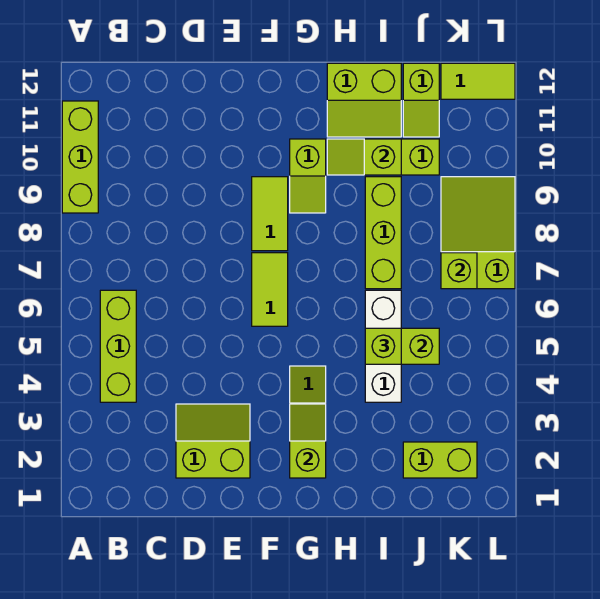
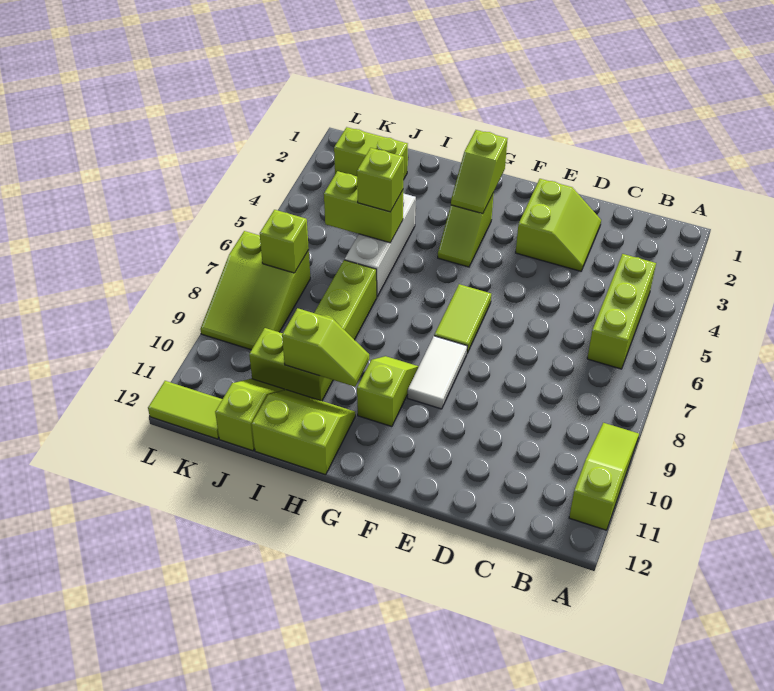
lime brick A9:A11 level 1 -> lime slope A9:A11 level 1 top 11
lime slope D2:E3 level 1 top 2 -> lime slope D2:E3 level 1 top E
lime tile F8:F9 level 1 -> white tile F8:F9 level 1

